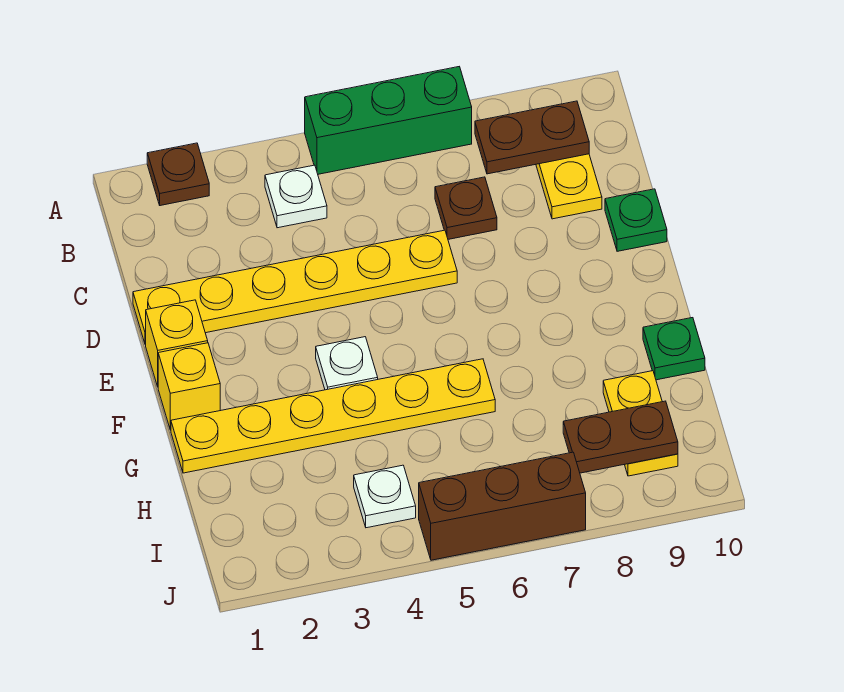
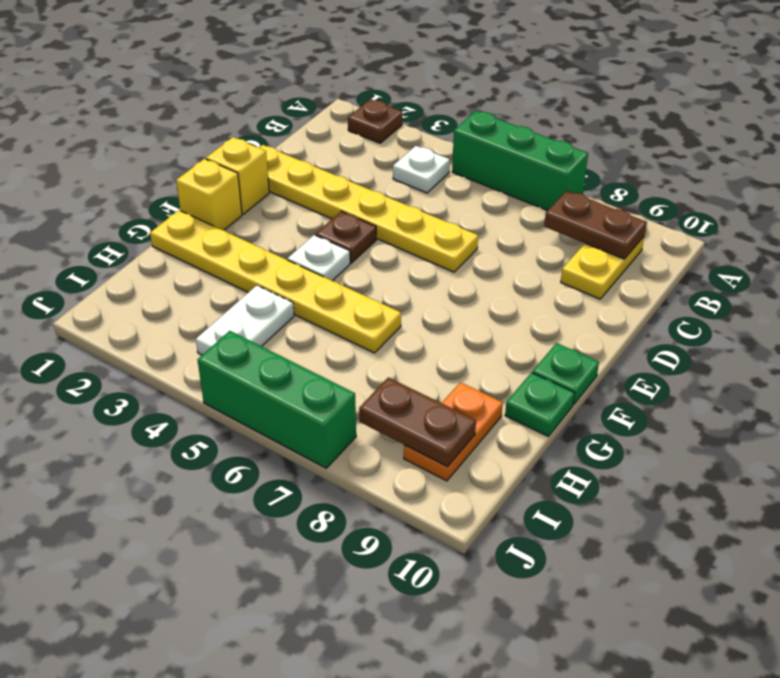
brown plate C7 level 1 -> brown plate E4 level 1
green plate D10 level 1 -> green plate F10 level 1
yellow plate H9:I9 level 1 -> orange plate H9:I9 level 1
white plate I4 level 1 -> white plate H4:I4 level 1
brown brick J5:J7 level 1 -> green brick J5:J7 level 1

